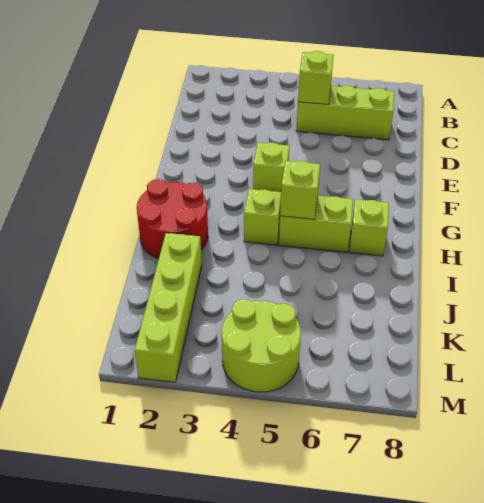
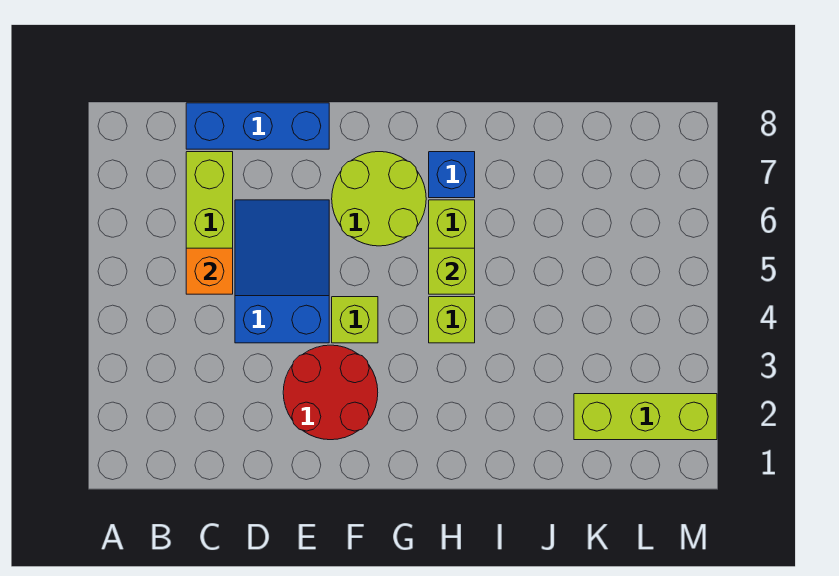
lime brick C5 level 2 -> orange brick C5 level 2
none -> blue brick C8:E8 level 1
none -> blue slope D4:E6 level 1 top 4
red round brick H1:I2 level 1 -> red round brick E2:F3 level 1
lime brick H7 level 1 -> blue brick H7 level 1
lime brick J2:M2 level 1 -> lime brick K2:M2 level 1
lime round brick L4:M5 level 1 -> lime round brick F6:G7 level 1

